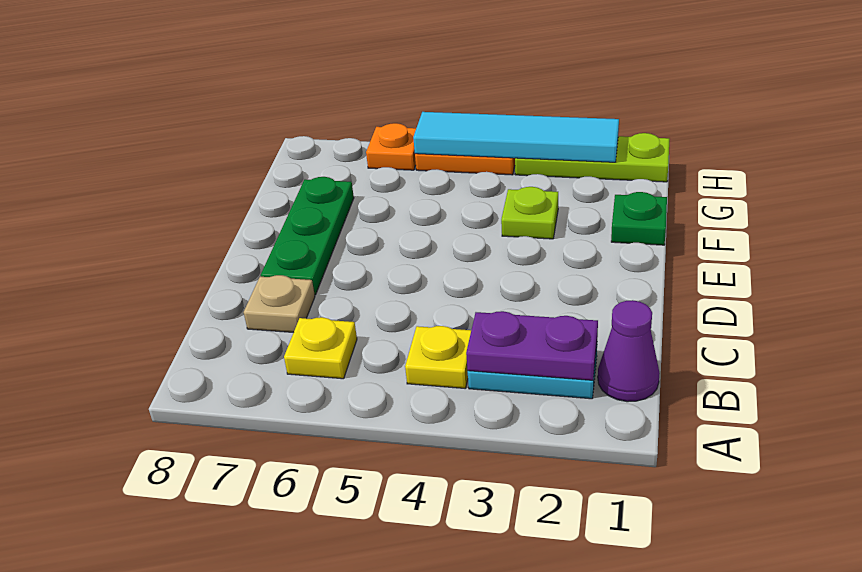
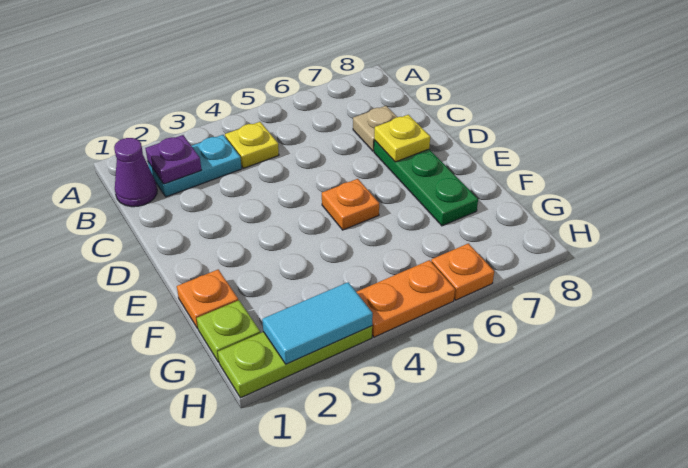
purple plate B2:B3 level 2 -> purple plate B2 level 2
yellow plate B6 level 1 -> yellow plate D7 level 2
none -> orange plate E5 level 1
green plate F1 level 1 -> orange plate F1 level 1
lime plate F3 level 1 -> lime plate G1 level 1
cyan tile H2:H5 level 2 -> cyan tile H2:H3 level 2

